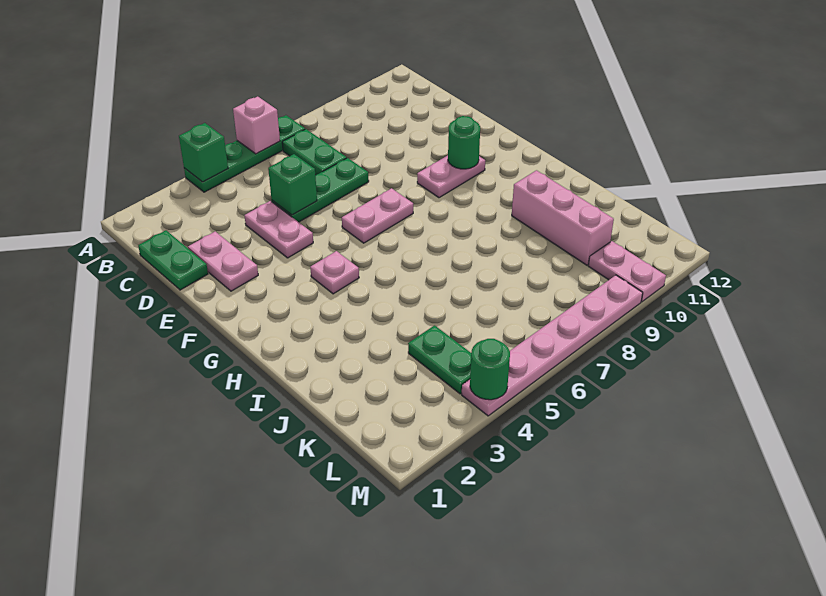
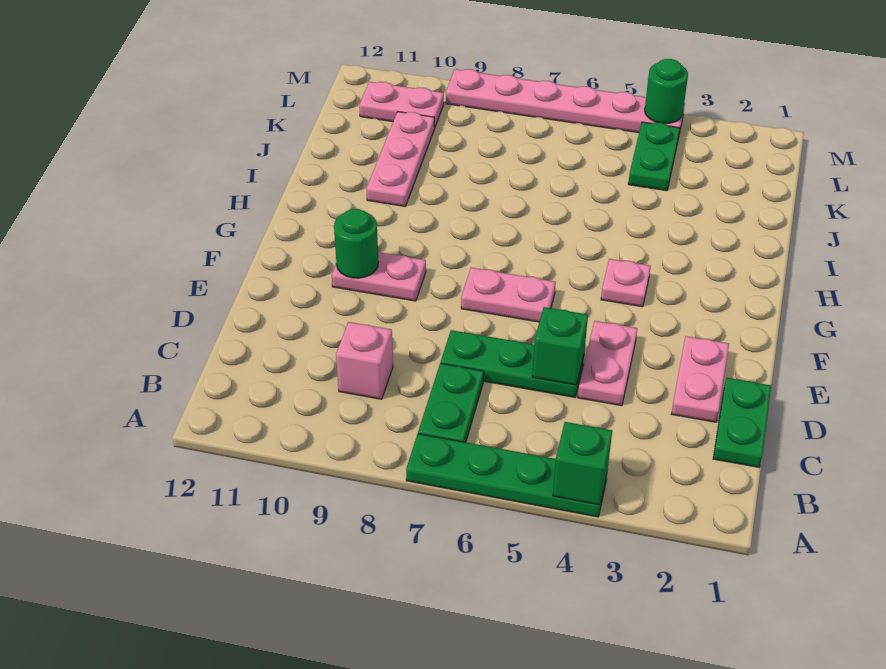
pink brick A6 level 2 -> pink brick C9 level 1
pink brick I10:K10 level 1 -> pink plate I10:K10 level 1
pink plate L10:M10 level 1 -> pink plate L10:L11 level 1

